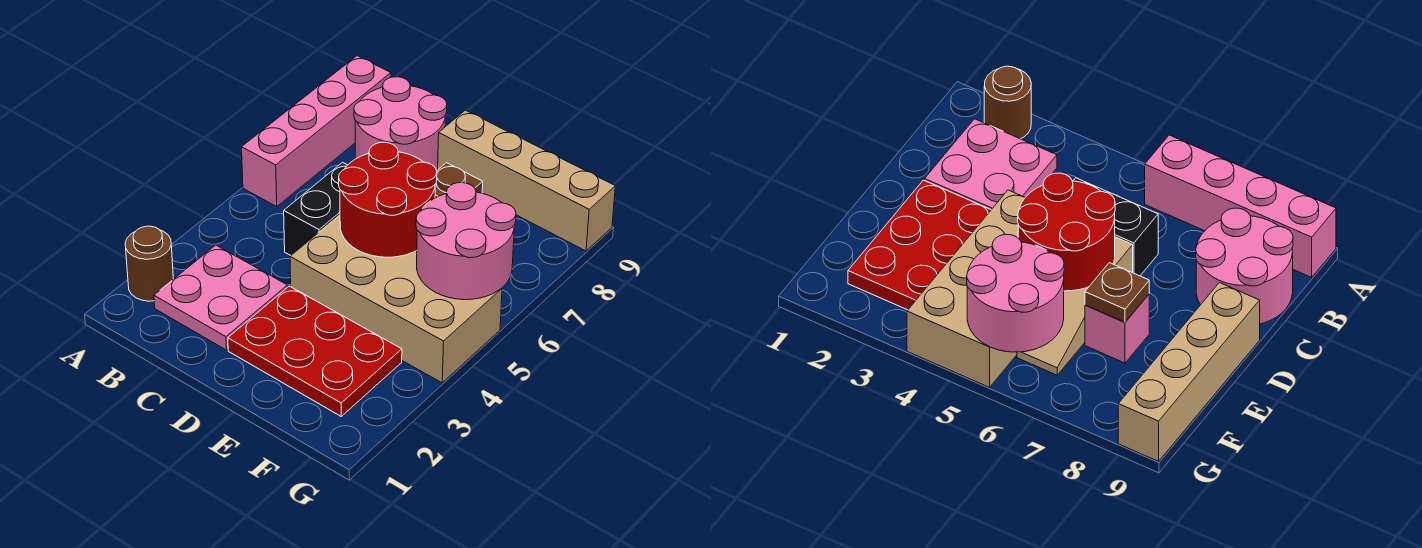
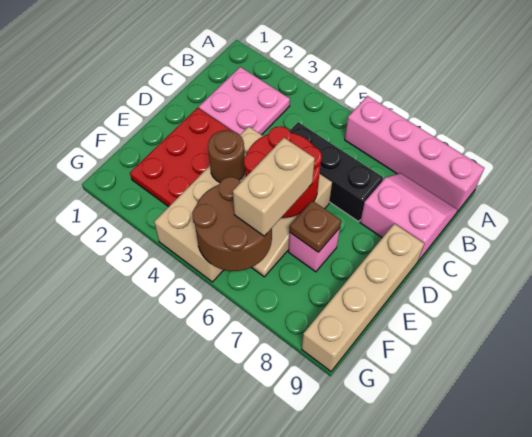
brown round brick A2 level 1 -> brown round brick E4 level 2
pink round brick B8:C9 level 1 -> pink slope B8:C9 level 1 top C
black brick C5:C6 level 1 -> black brick C5:C7 level 1
none -> tan brick E6:F6 level 3
pink round brick F5:G6 level 2 -> brown round brick F5:G6 level 2

